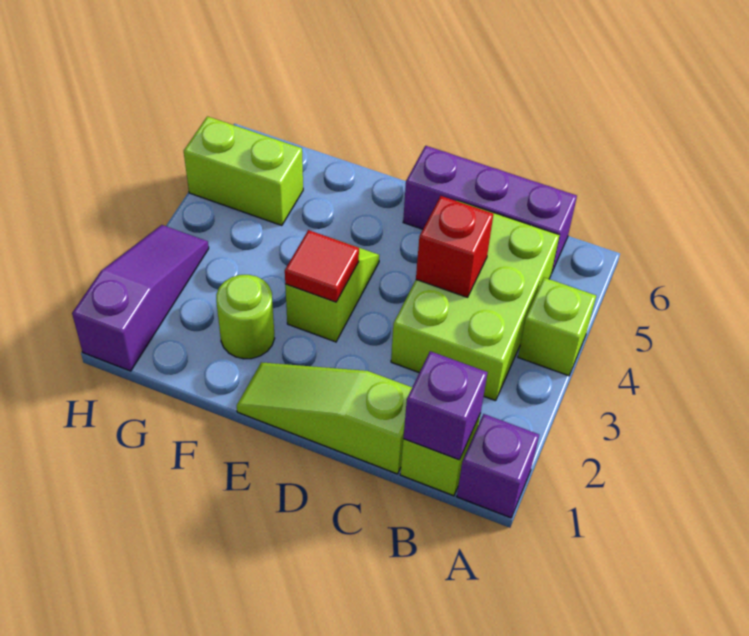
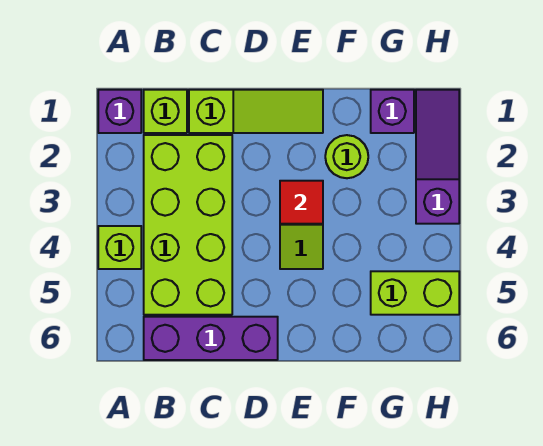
purple brick B1 level 2 -> purple brick G1 level 1
lime brick B3:C5 level 1 -> lime brick B2:C5 level 1
red brick C4 level 2 -> none
purple slope H1:H3 level 1 top 1 -> purple slope H1:H3 level 1 top 3

